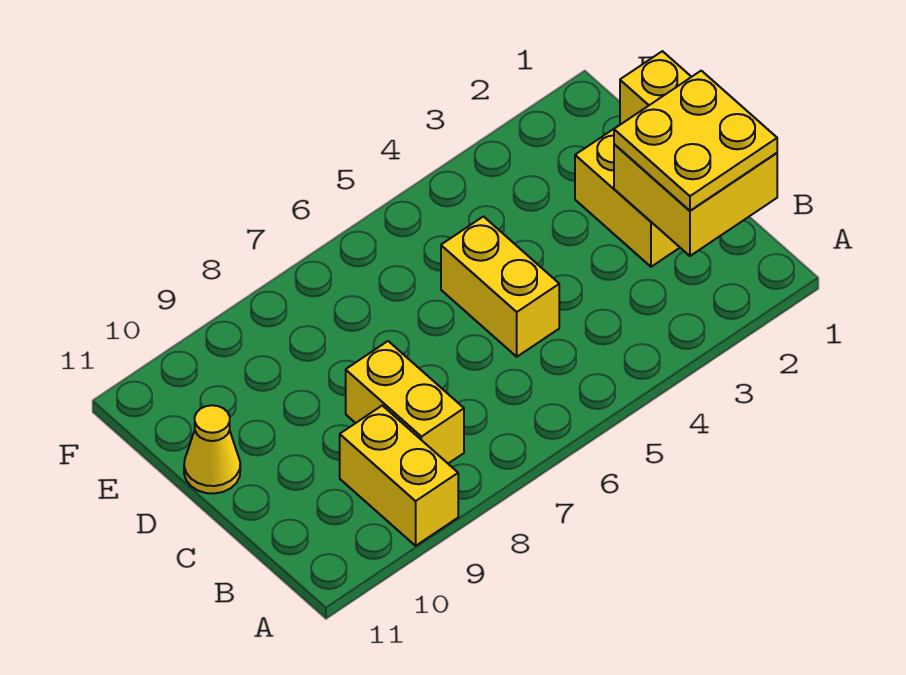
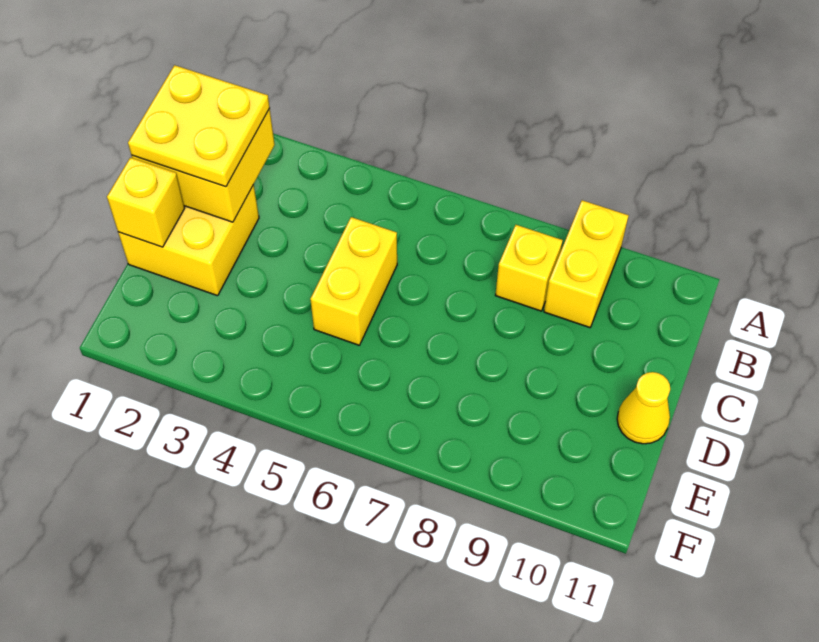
yellow brick B8:C8 level 1 -> yellow brick B8 level 1

